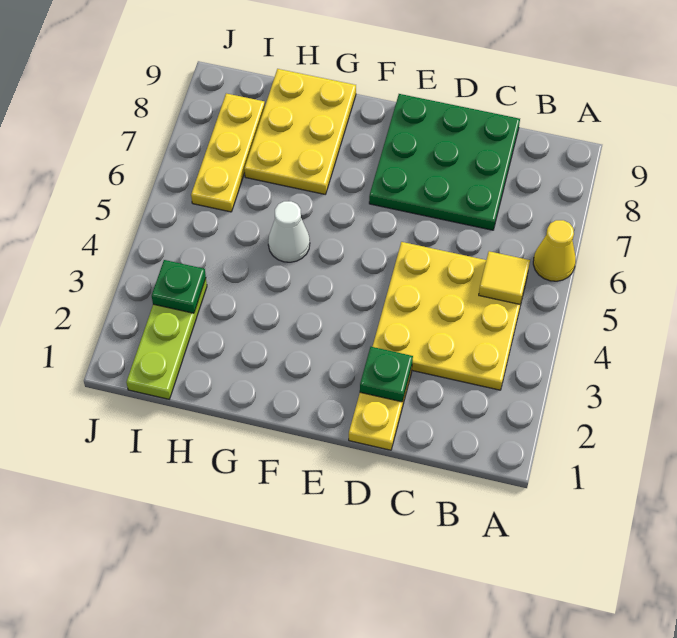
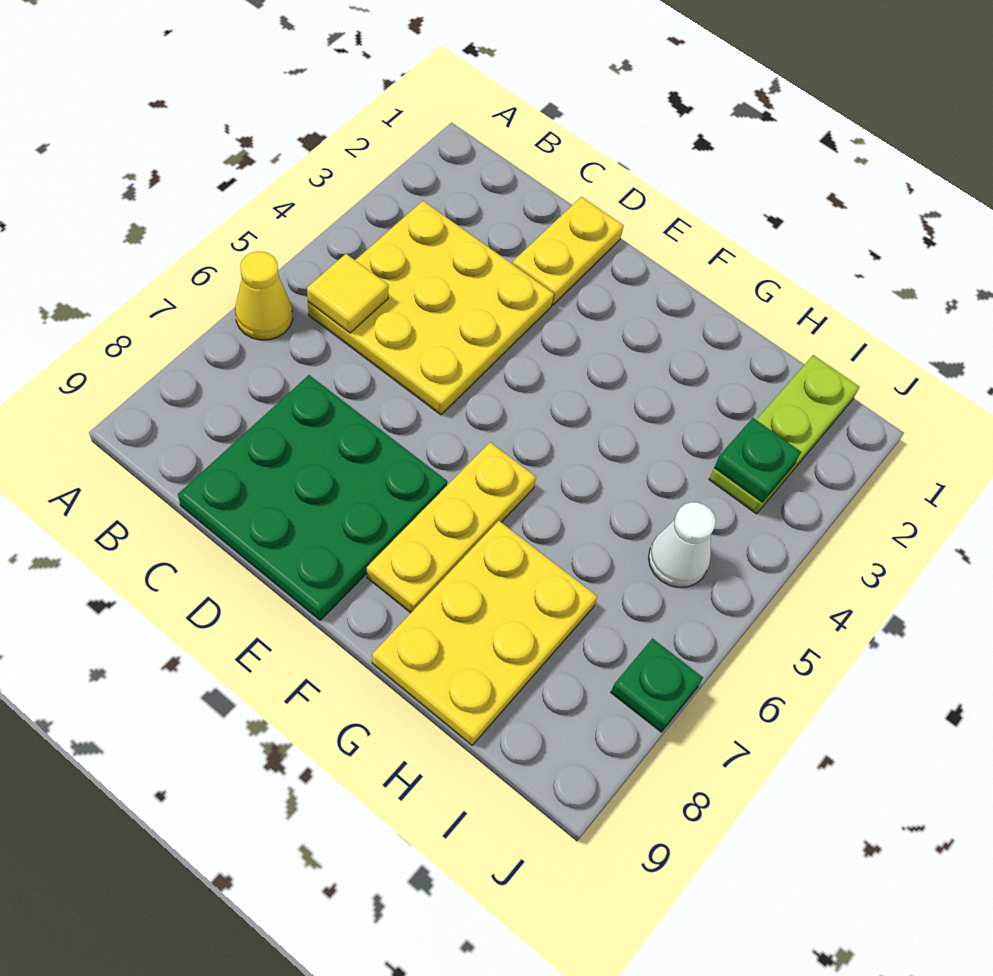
green plate D2 level 2 -> green plate J7 level 1
white cone G5 level 1 -> white cone I5 level 1
yellow plate I6:I8 level 1 -> yellow plate F6:F8 level 1

